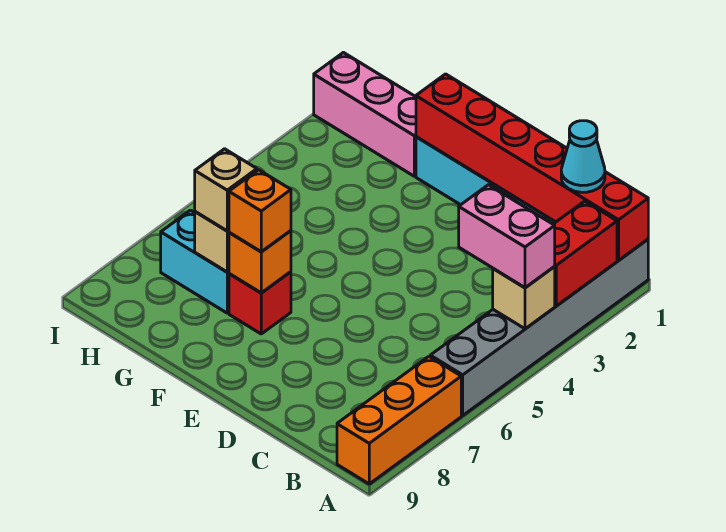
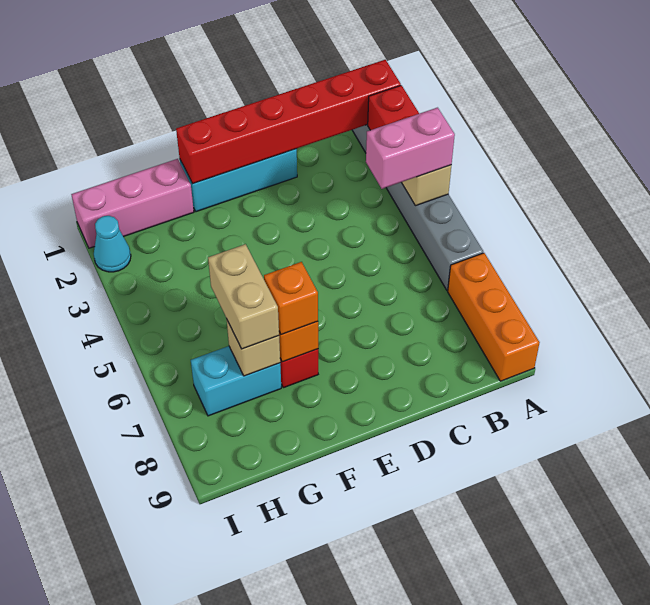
cyan cone B1 level 3 -> cyan cone I2 level 1
tan brick G7 level 3 -> tan brick G6:G7 level 3

